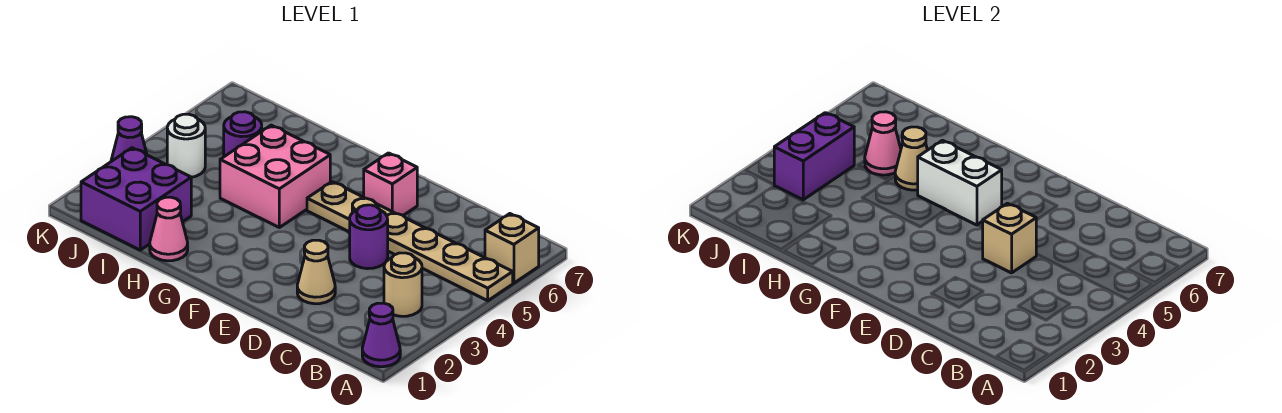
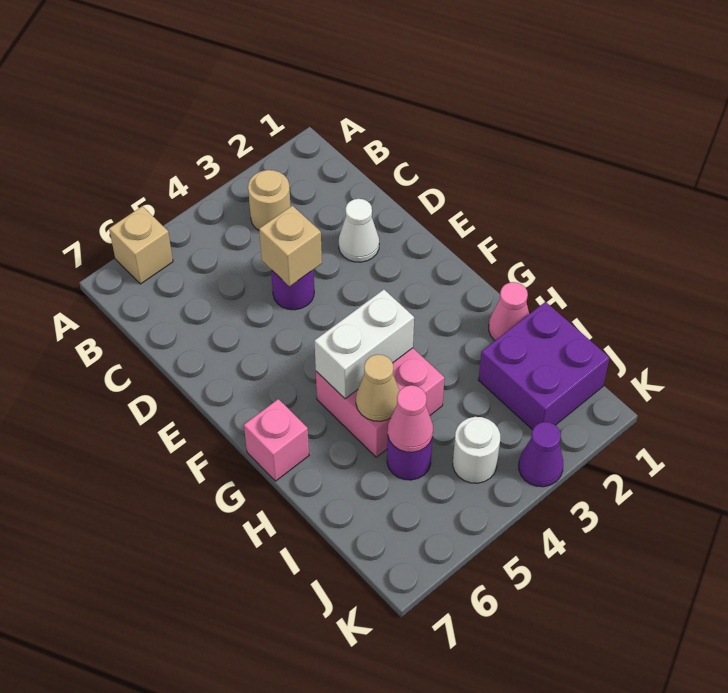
purple cone A1 level 1 -> none
tan plate A5:F5 level 1 -> none
tan cone D2 level 1 -> white cone D2 level 1
pink brick E6 level 1 -> pink brick G7 level 1
white brick F5:G5 level 2 -> white brick G4:G5 level 2
purple brick J3:J4 level 2 -> none

